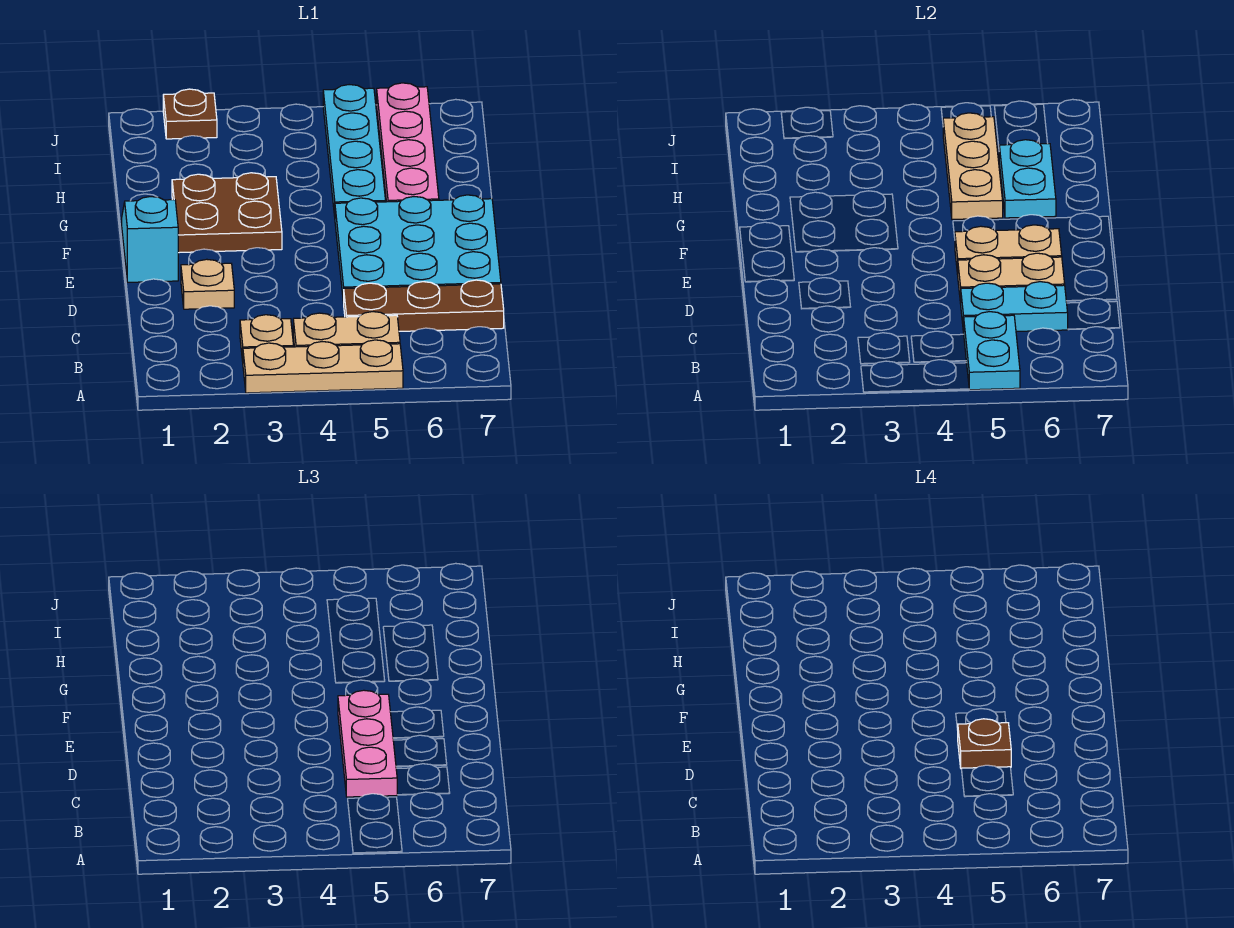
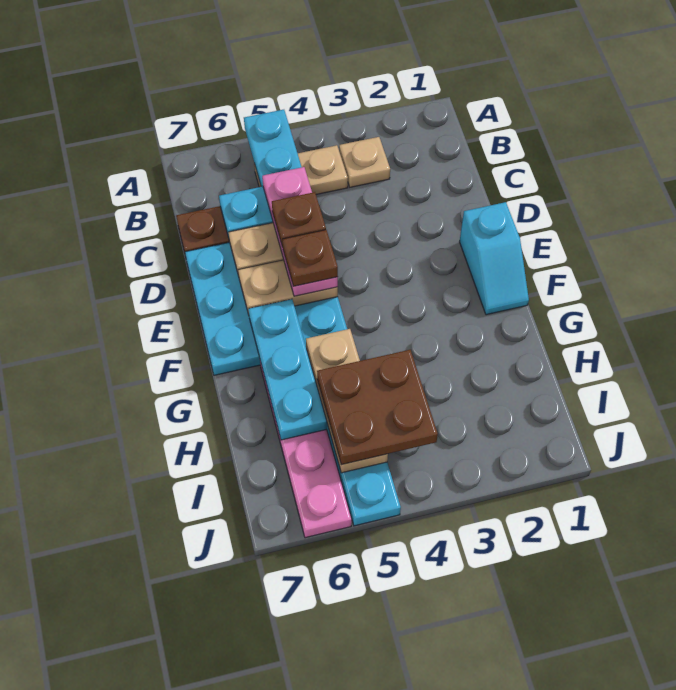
tan plate A3:A5 level 1 -> none
tan plate D2 level 1 -> none
brown plate F2:G3 level 1 -> brown plate H4:I5 level 3
cyan plate G6:H6 level 2 -> cyan plate F6:H6 level 2
brown plate J2 level 1 -> brown plate E5 level 4

